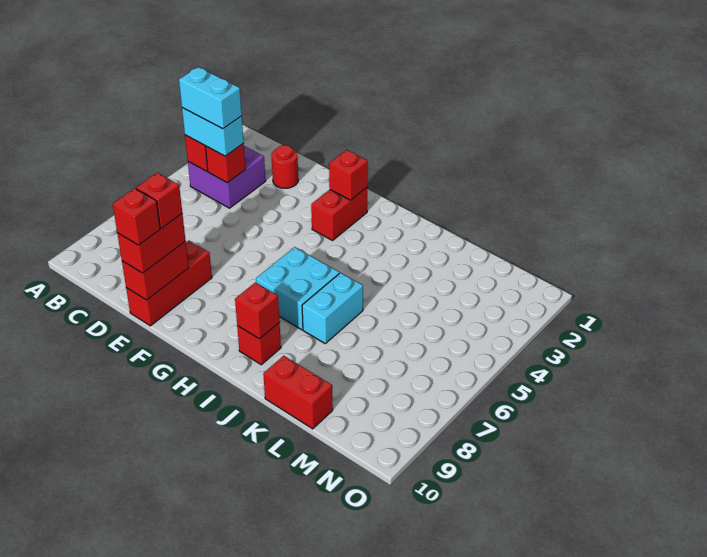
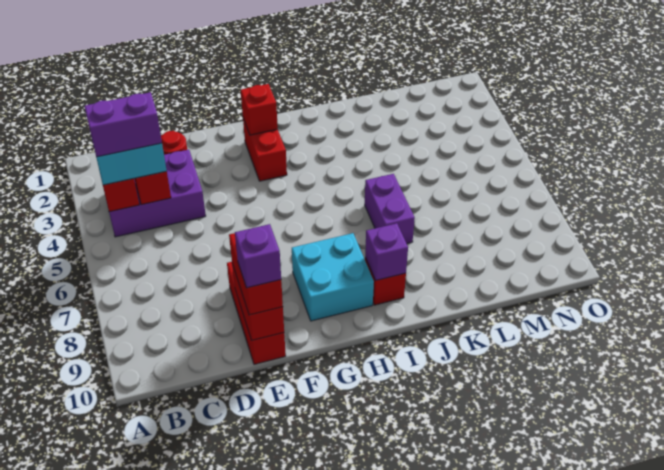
purple brick B3:C4 level 1 -> purple brick B3:D4 level 1
cyan brick B4:C4 level 4 -> purple brick B4:C4 level 4
red brick E9 level 4 -> none
red brick E10 level 4 -> purple brick E10 level 4
cyan brick H6:I7 level 1 -> cyan brick G8:H9 level 1
red brick I9 level 2 -> purple brick I9 level 2
cyan brick J6:J7 level 1 -> purple brick J6:J7 level 1
red brick K10:L10 level 1 -> none

